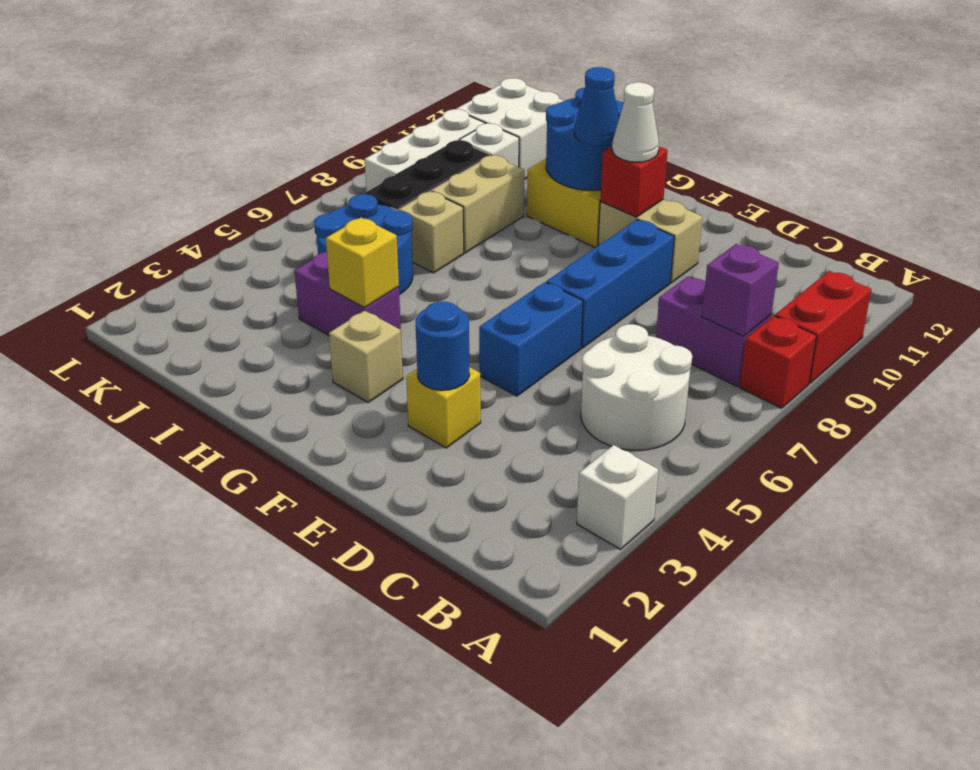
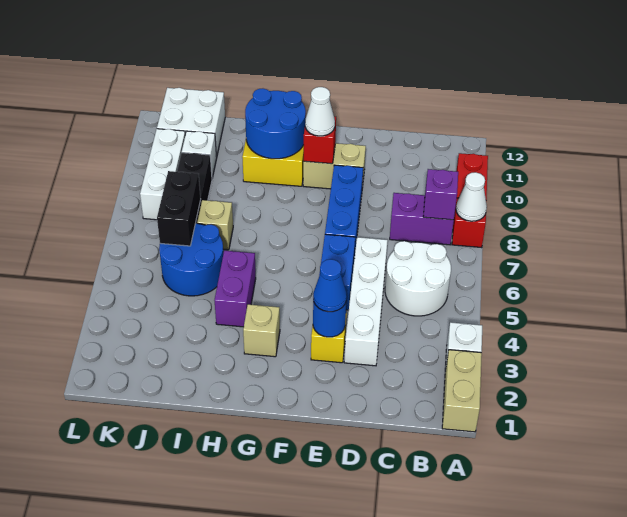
none -> white cone A8 level 2
none -> white brick D3:D6 level 1
blue cone G10 level 3 -> blue cone E3 level 3
purple brick H4:I4 level 1 -> purple brick H4:H5 level 1
yellow brick H4 level 2 -> none
tan brick I8:I9 level 1 -> tan brick A1:A2 level 1
none -> black brick J6:J7 level 2

